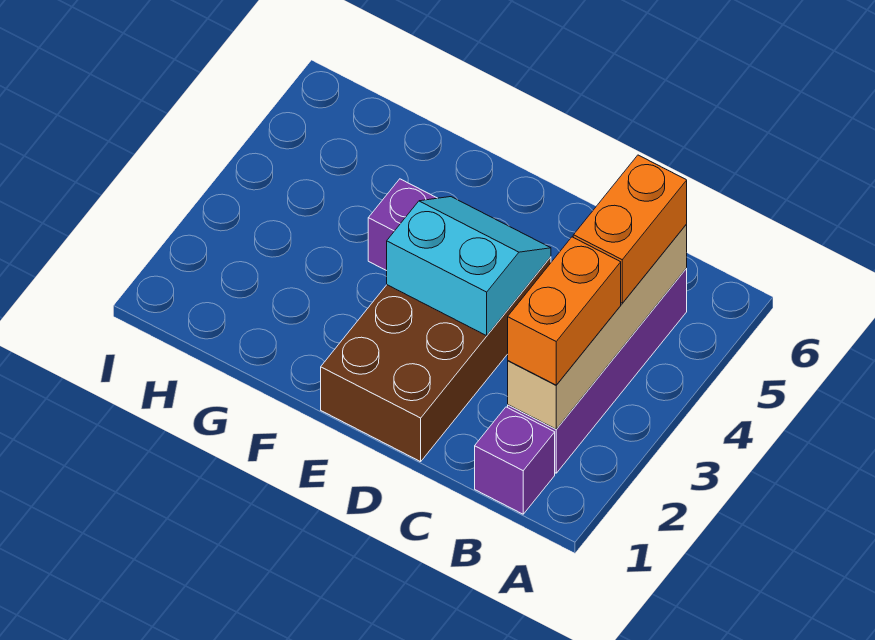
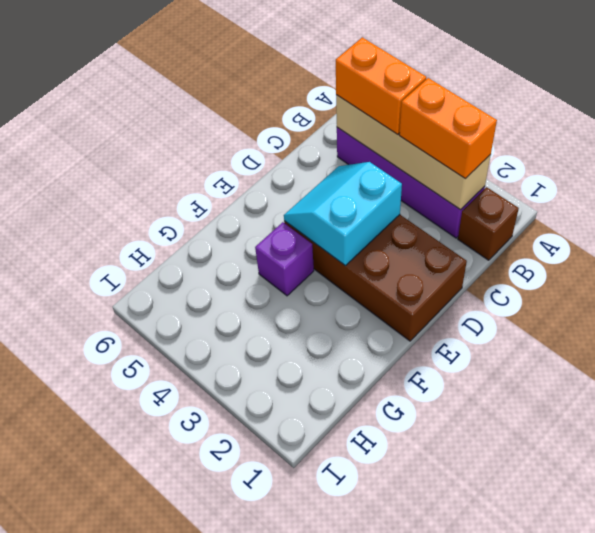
purple brick B1 level 1 -> brown brick B1 level 1

